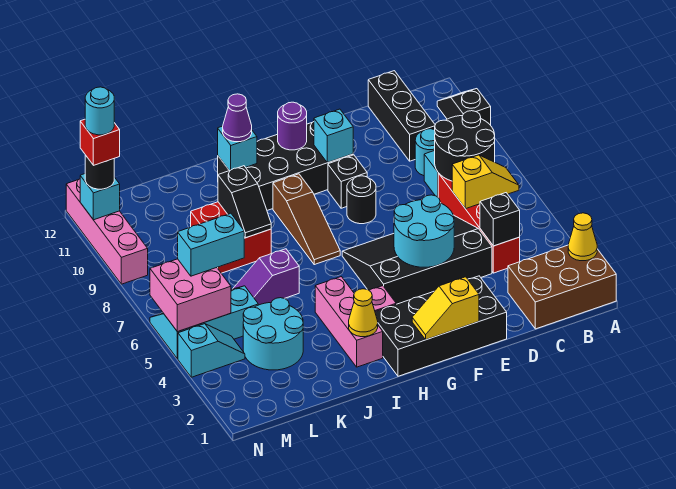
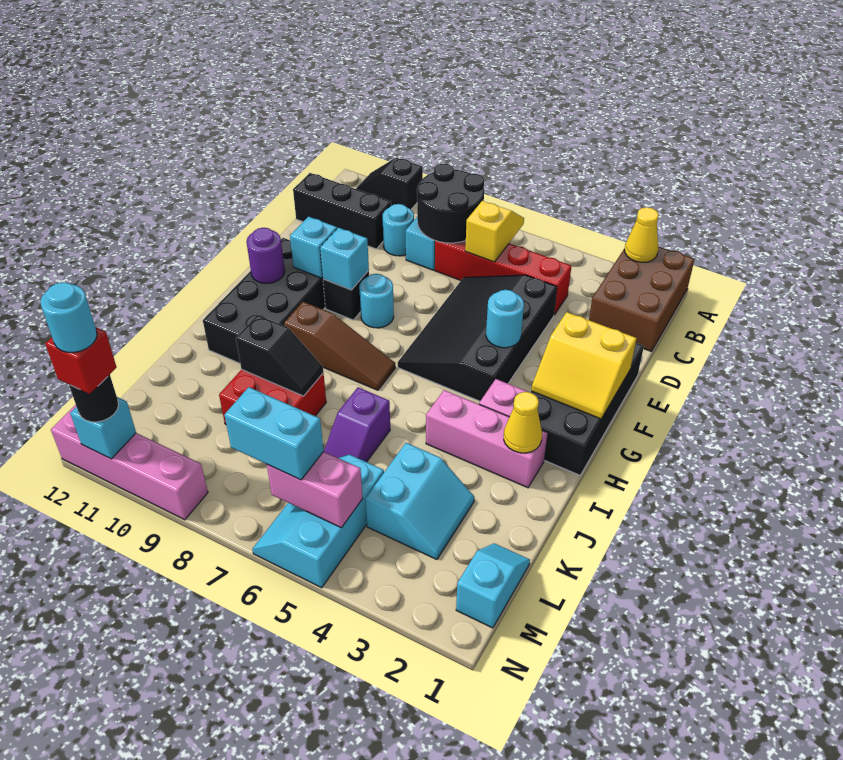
black brick C4 level 2 -> none
cyan round brick E4:F5 level 2 -> cyan round brick F4 level 2
yellow slope F1:G1 level 2 top F -> yellow slope F1:G2 level 2 top F
black round brick F8 level 1 -> cyan round brick F8 level 1
cyan brick I11 level 2 -> cyan brick F9 level 2
purple cone I11 level 3 -> none
cyan round brick K3:L4 level 1 -> cyan slope K3:L4 level 1 top 4
cyan brick L6:M6 level 3 -> cyan brick M6:M7 level 3
cyan slope M4:N4 level 1 top N -> cyan slope L1:M1 level 1 top M
pink brick M5:N6 level 2 -> pink brick M5:M6 level 2

